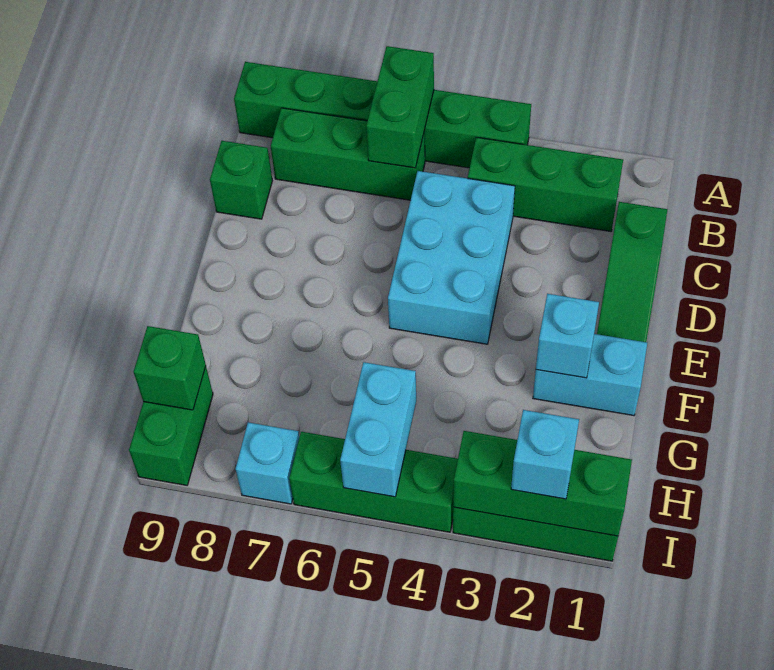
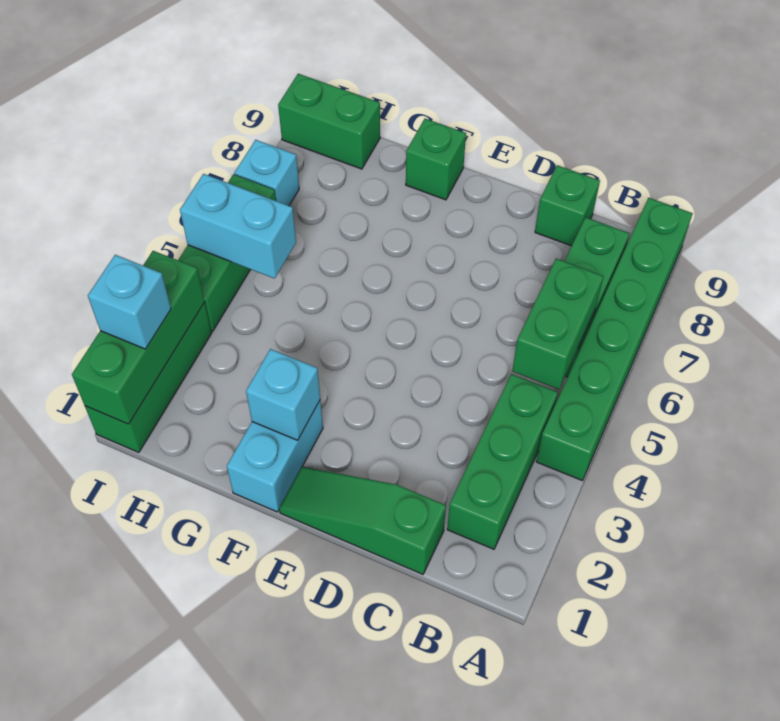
green brick A6:B6 level 2 -> green brick B5:B6 level 2
cyan brick C4:E5 level 1 -> none
green brick H9 level 2 -> green brick F9 level 1

